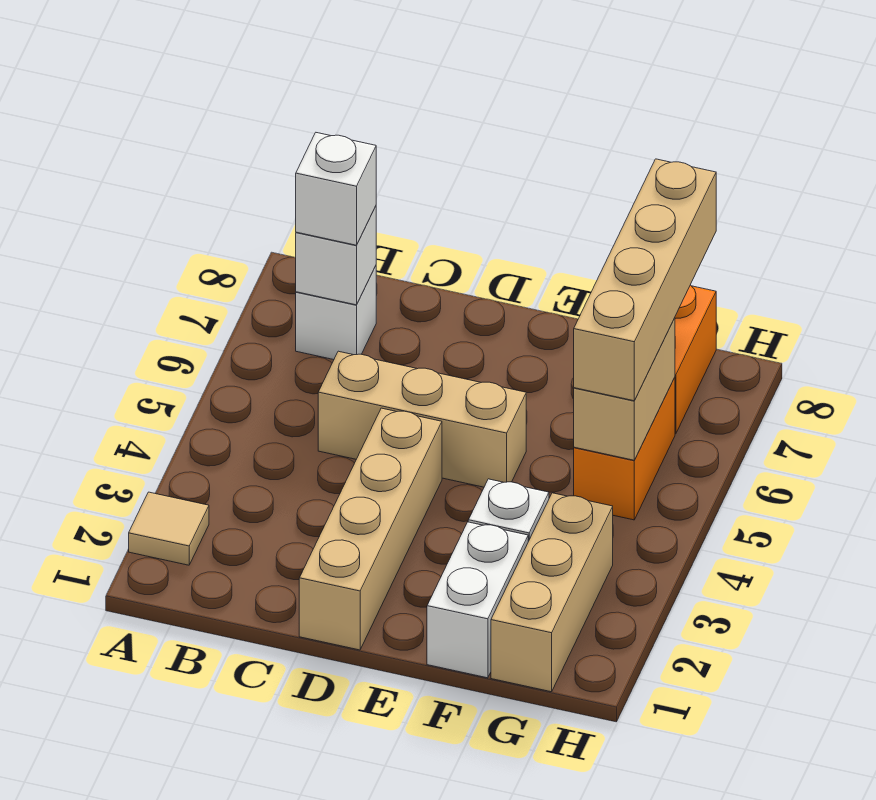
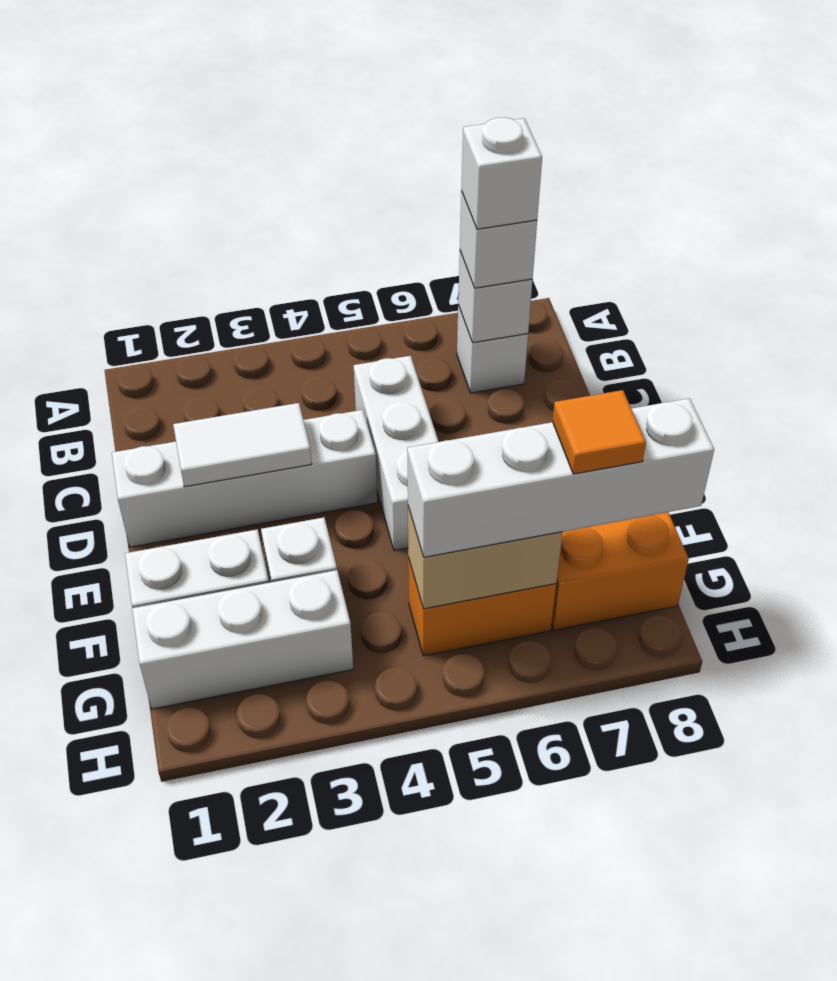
tan tile A2 level 1 -> none
none -> white brick B7 level 4
tan brick C5:E5 level 1 -> white brick C5:E5 level 1
tan brick D1:D4 level 1 -> white brick D1:D4 level 1
none -> white tile D2:D3 level 2
tan brick G1:G3 level 1 -> white brick G1:G3 level 1
tan brick G5:G8 level 3 -> white brick G5:G8 level 3
none -> orange tile G7 level 4

